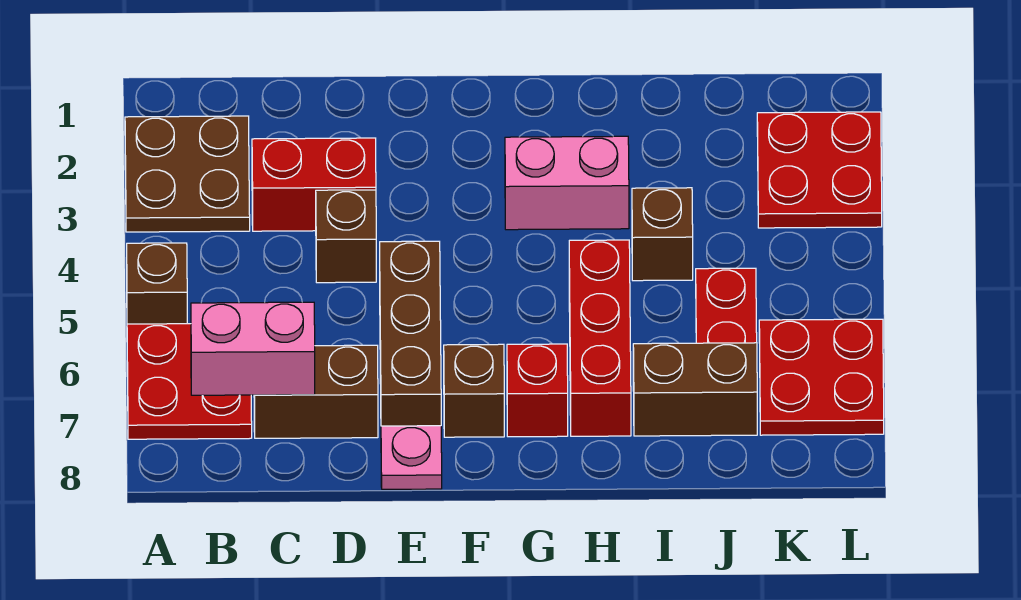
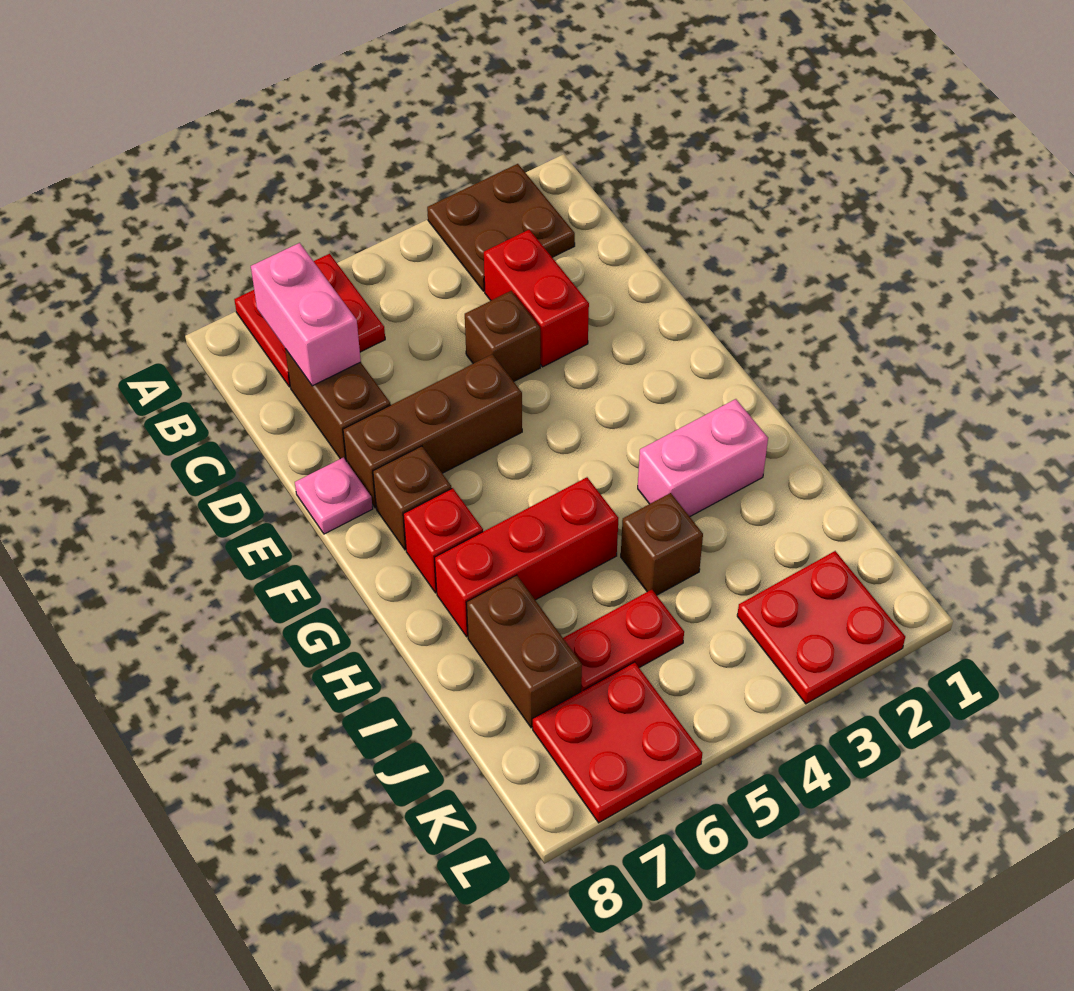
brown brick A5 level 1 -> none
pink brick G3:H3 level 1 -> pink brick H2:H3 level 1

